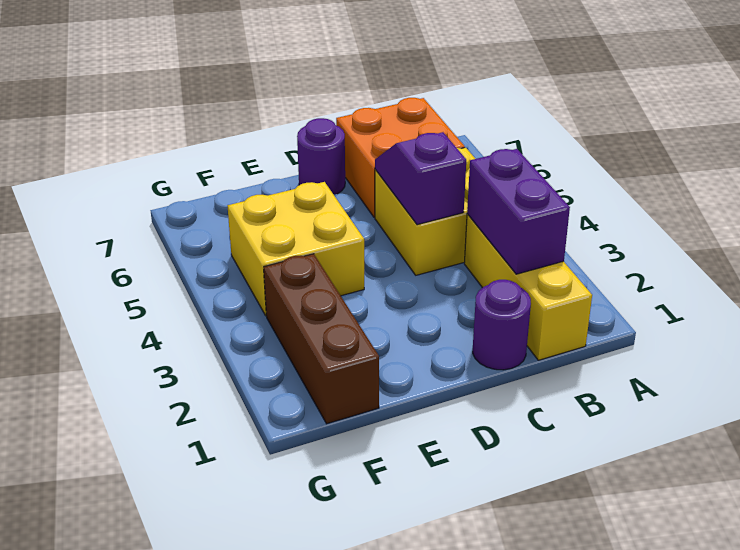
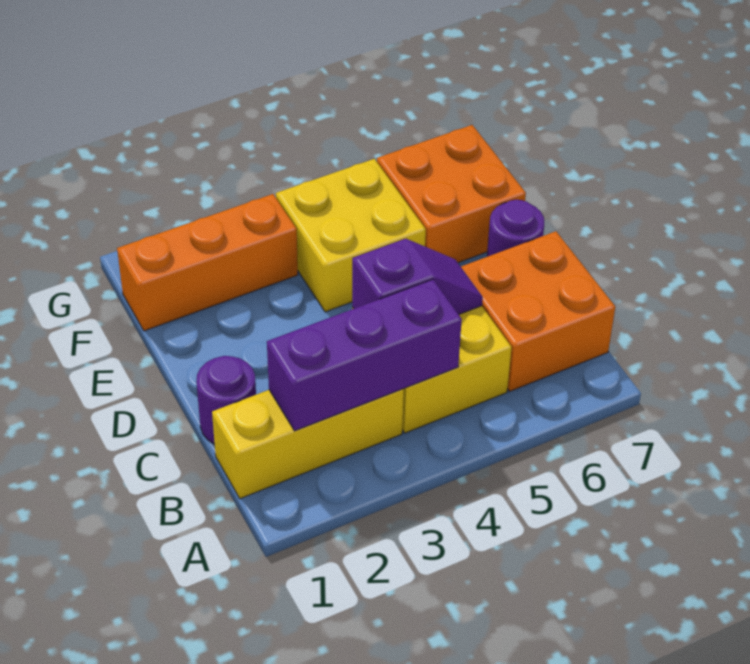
purple brick B2:B3 level 2 -> purple brick B2:B4 level 2
none -> orange brick E6:F7 level 1
brown brick F1:F3 level 1 -> orange brick F1:F3 level 1

